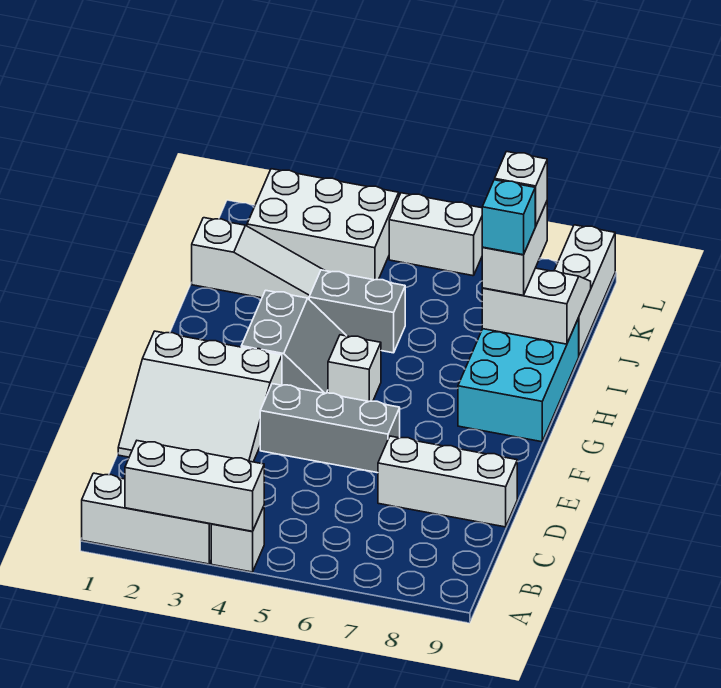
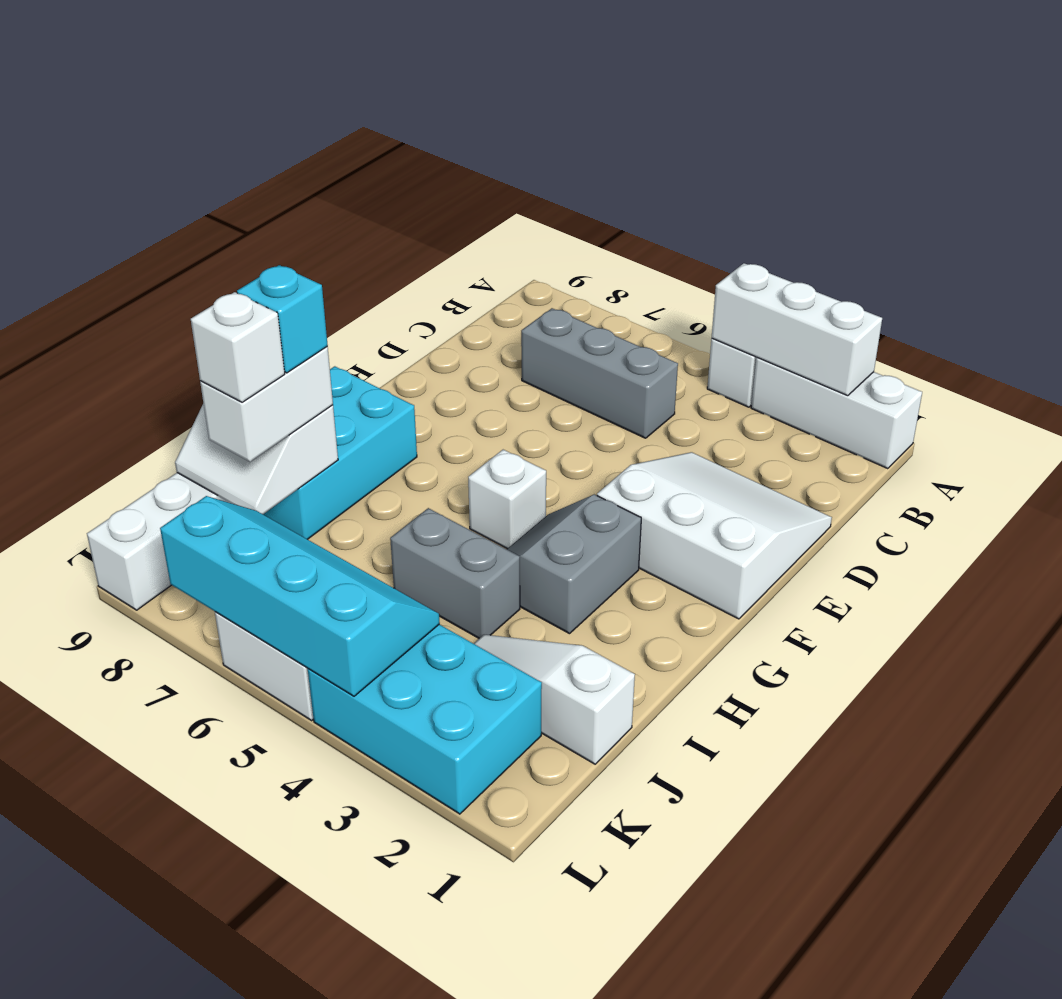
white brick D7:D9 level 1 -> none
grey brick E4:E6 level 1 -> grey brick C5:C7 level 1
white brick K2:L4 level 1 -> cyan brick K2:L4 level 1
none -> cyan slope K4:L7 level 2 top L

